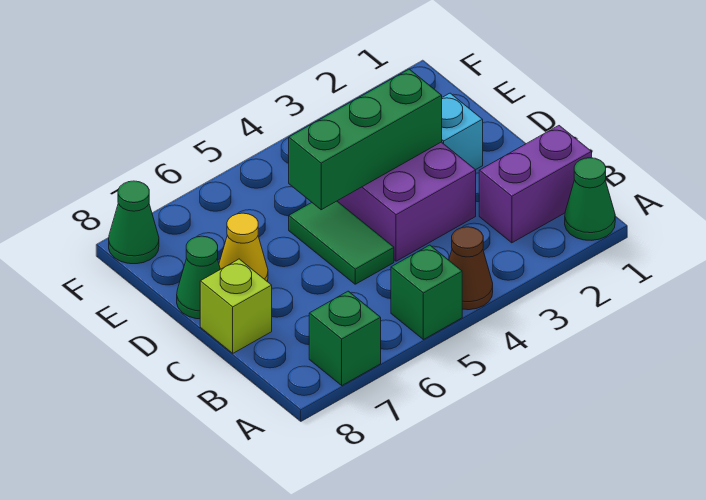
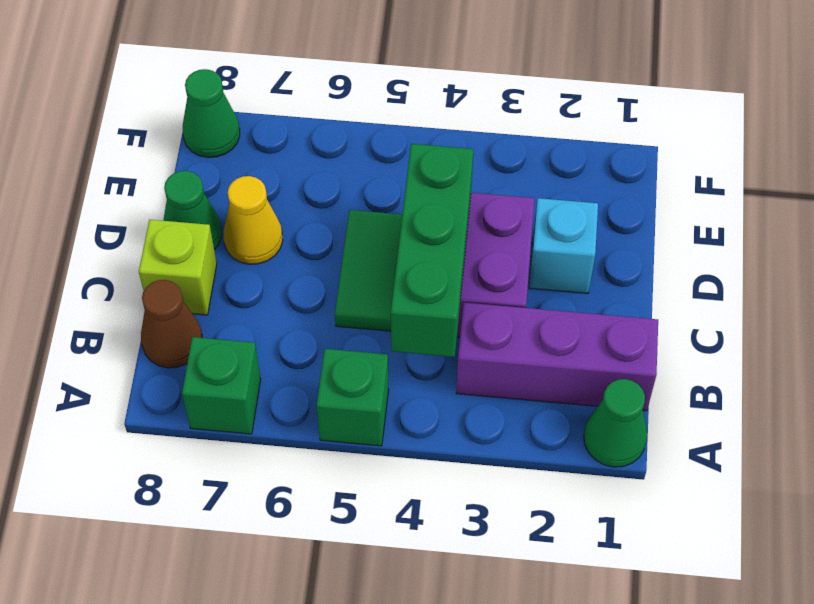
brown cone A4 level 1 -> brown cone B8 level 1
purple brick B1:B2 level 1 -> purple brick B1:B3 level 1
green brick D3:D5 level 2 -> green brick B4:D4 level 2

